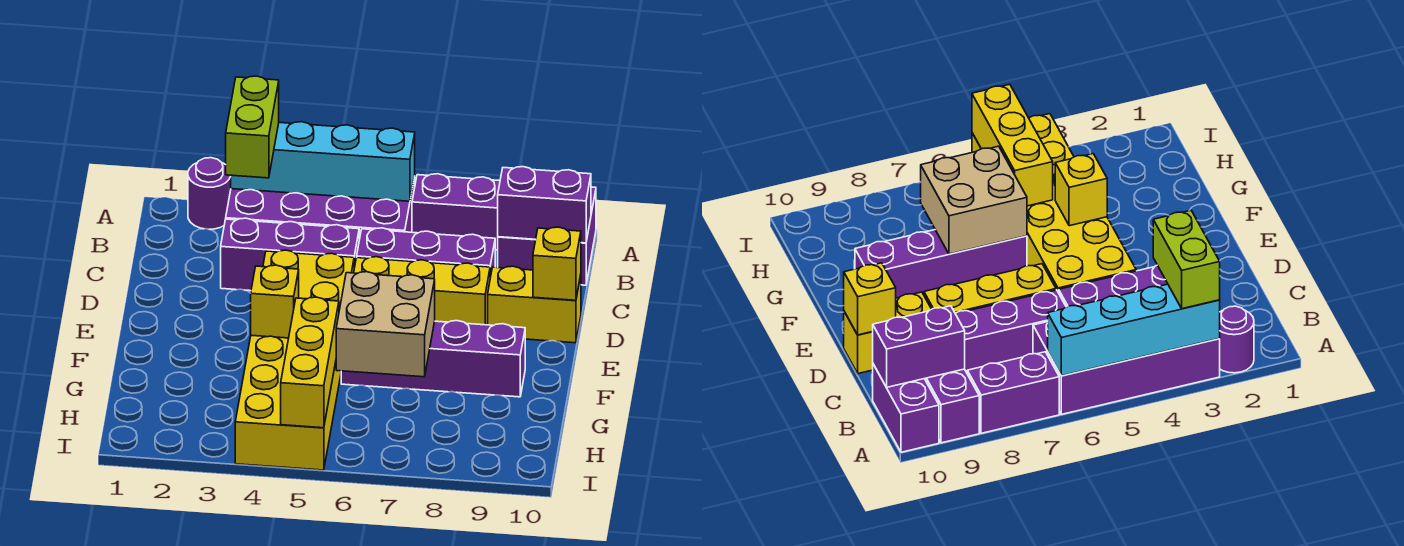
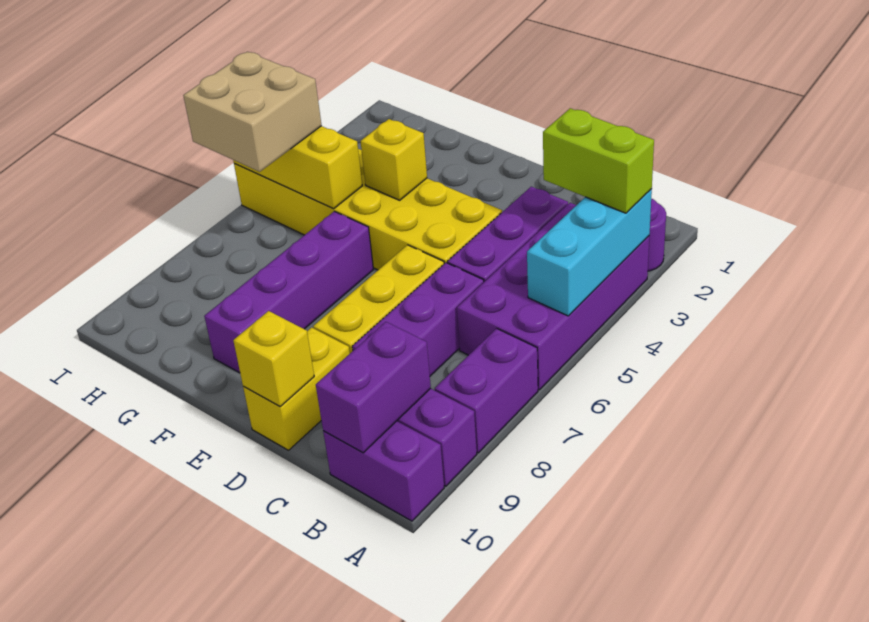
cyan brick A3:A6 level 2 -> cyan brick A3:A5 level 2
tan brick F6:G7 level 2 -> tan brick H5:I6 level 3

